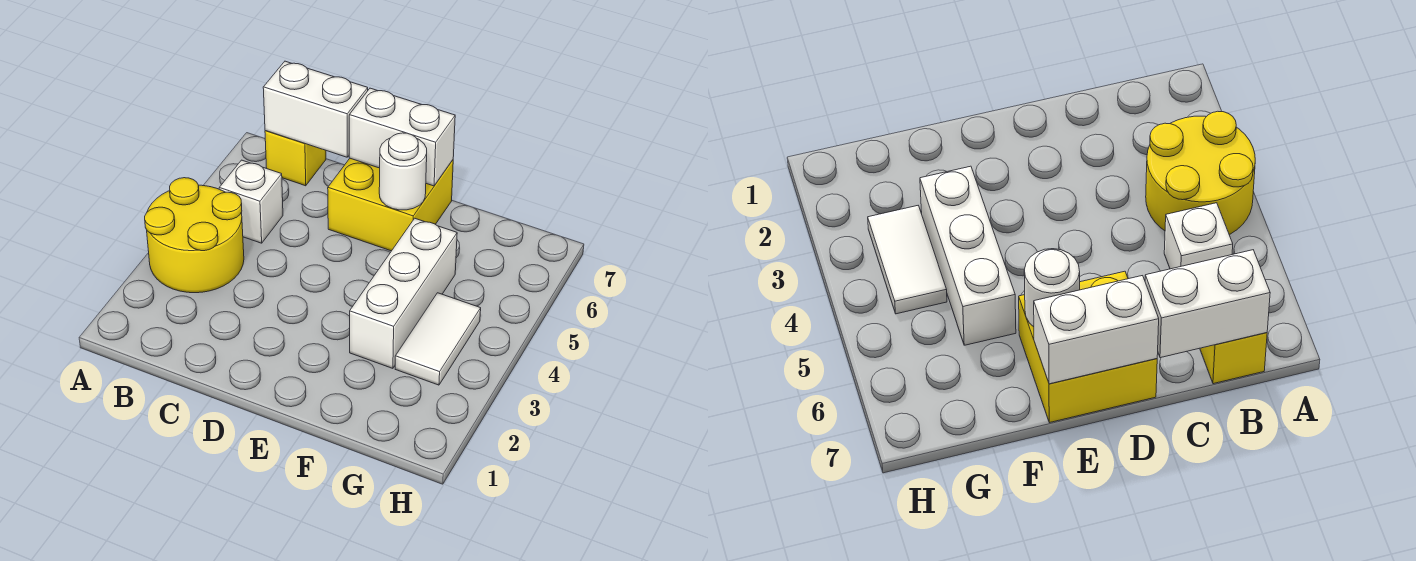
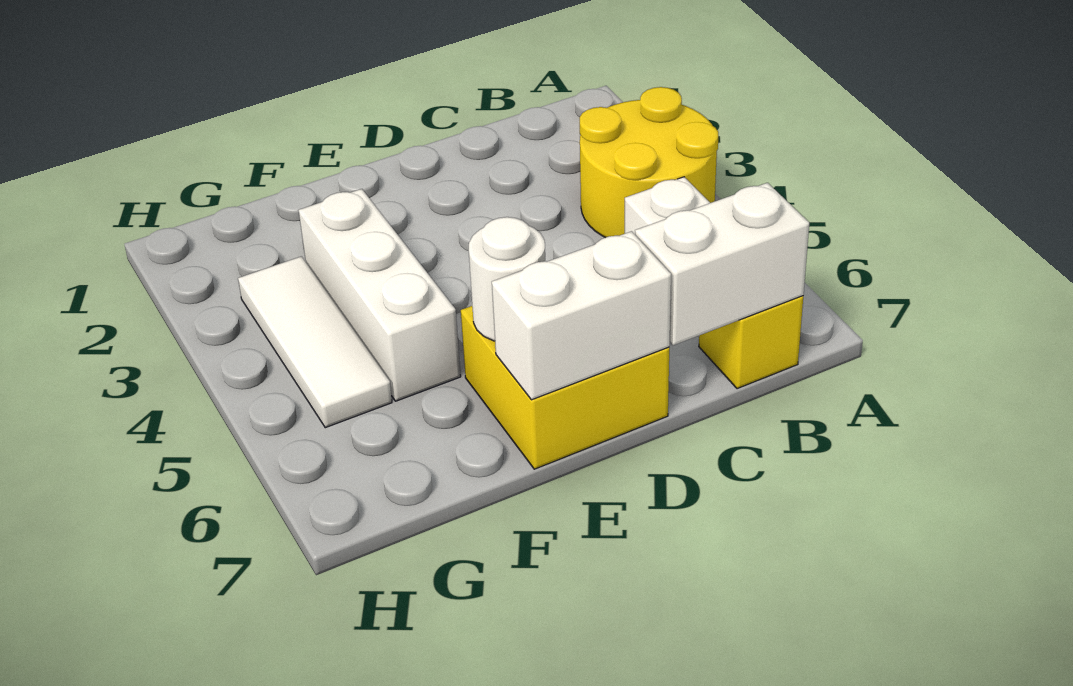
white tile G3:G4 level 1 -> white tile G3:G5 level 1

